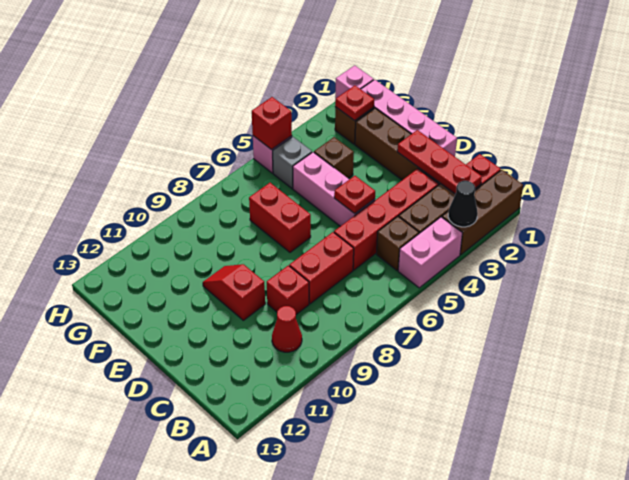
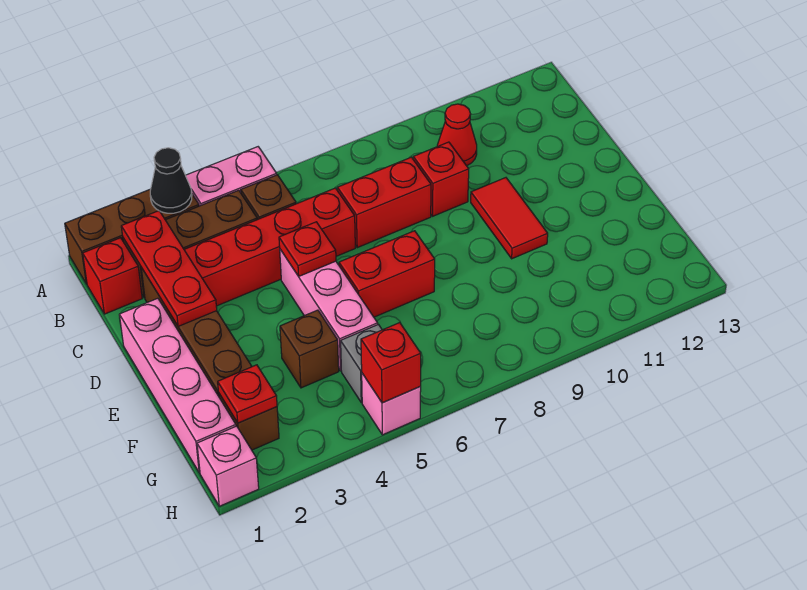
red slope D10:E10 level 1 top D -> red tile D10:E10 level 1
red brick E7:F7 level 1 -> red brick E6:E7 level 1

